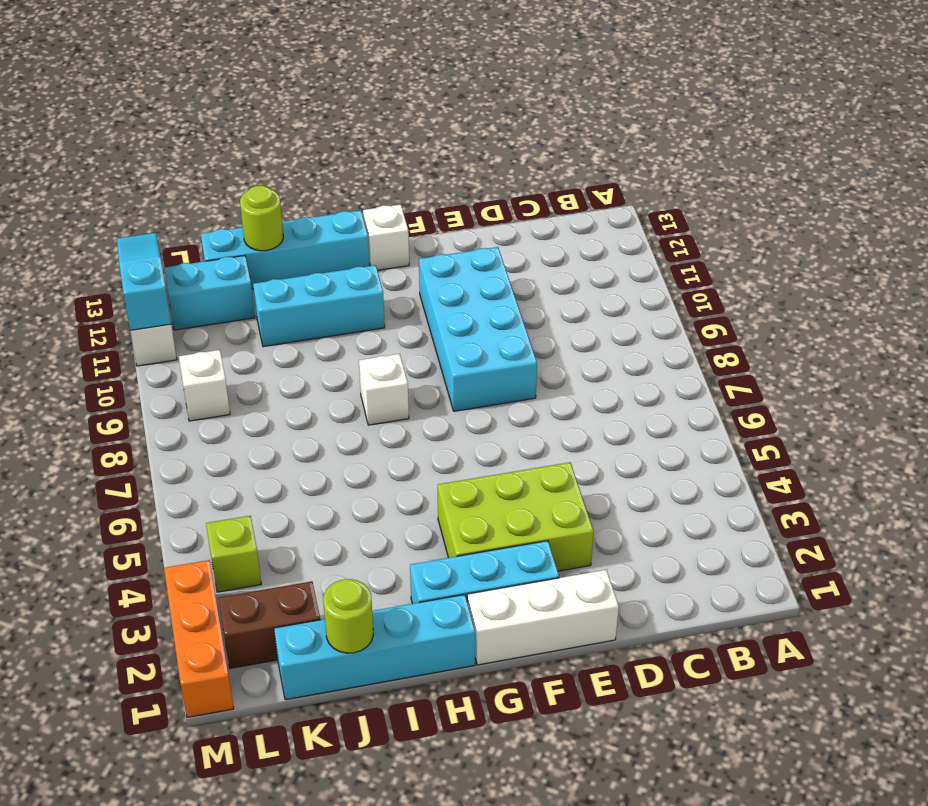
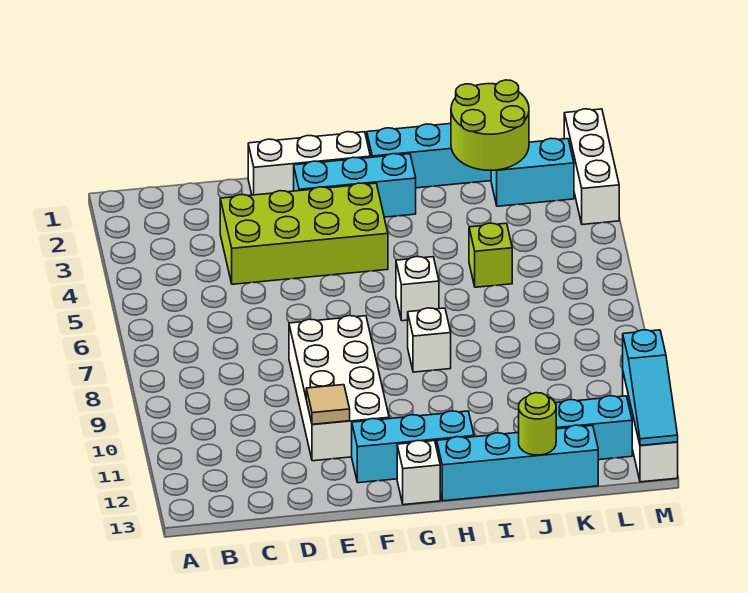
lime brick E3:G4 level 1 -> lime brick D3:G4 level 1
cyan brick E8:F11 level 1 -> white brick E8:F11 level 1
none -> tan tile E11 level 2
cyan brick H11:J11 level 1 -> cyan brick F12:H12 level 1
lime round brick J1 level 2 -> lime round brick J1:K2 level 2
brown brick K2:L2 level 1 -> cyan brick K2:L2 level 1
lime brick L4 level 1 -> lime brick J5 level 1
white brick L9 level 1 -> white brick H6 level 1
orange brick M1:M3 level 1 -> white brick M1:M3 level 1

